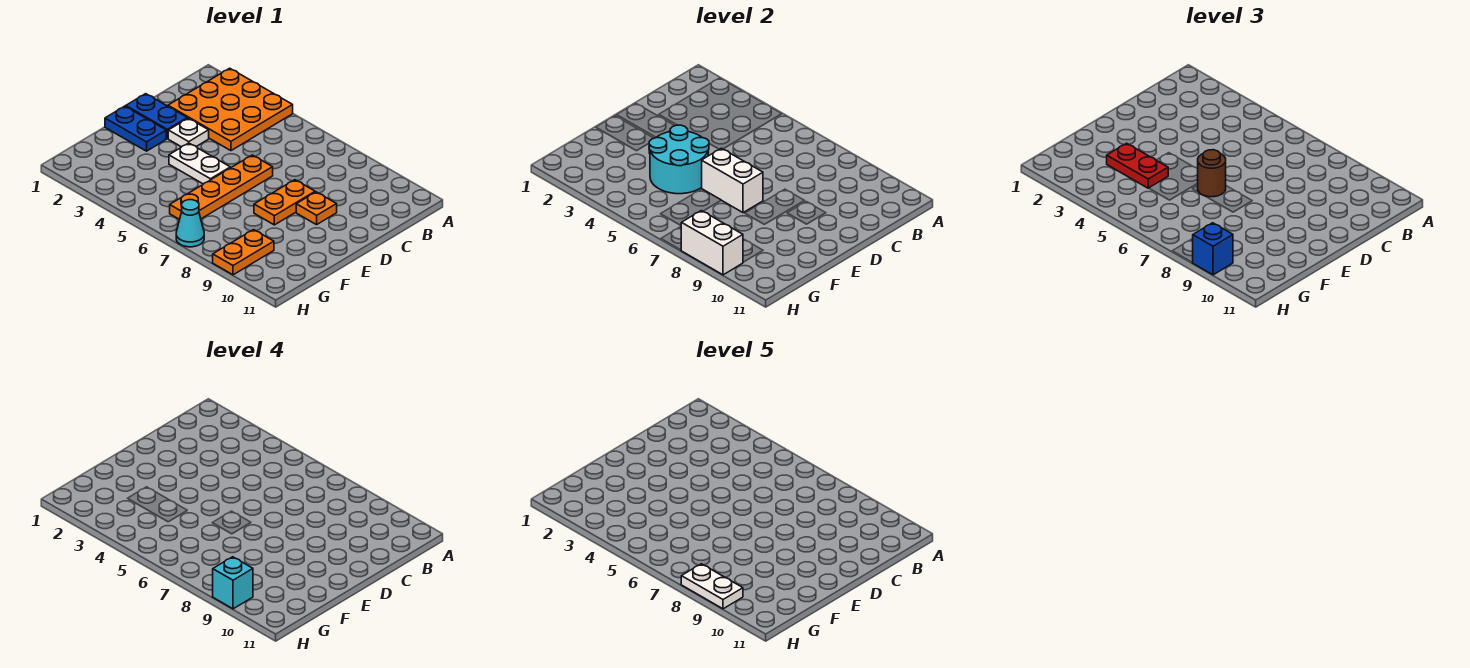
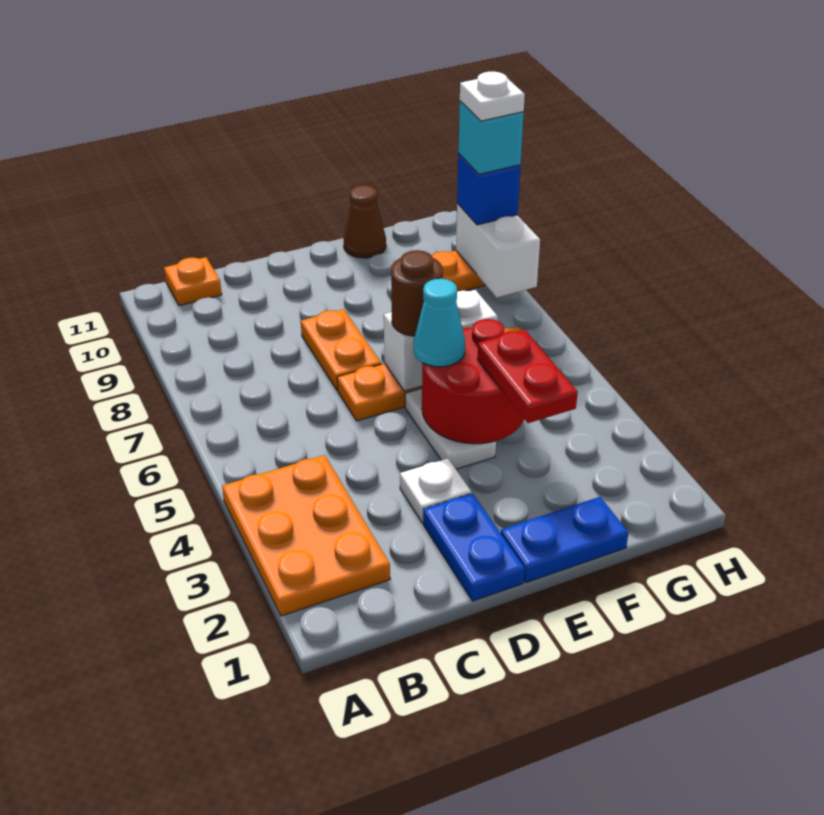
orange plate A2:C4 level 1 -> orange plate A2:B4 level 1
orange plate D8:E8 level 1 -> orange plate D7:D8 level 1
orange plate D9 level 1 -> orange plate B11 level 1
blue plate E1:E2 level 1 -> blue plate E1:F1 level 1
cyan round brick E4:F5 level 2 -> red round brick E4:F5 level 2
white brick E6:E7 level 2 -> white brick E6:F6 level 2
none -> brown cone F11 level 1
cyan cone H7 level 1 -> cyan cone E5 level 3
white plate H8:H9 level 5 -> white plate H9 level 5

